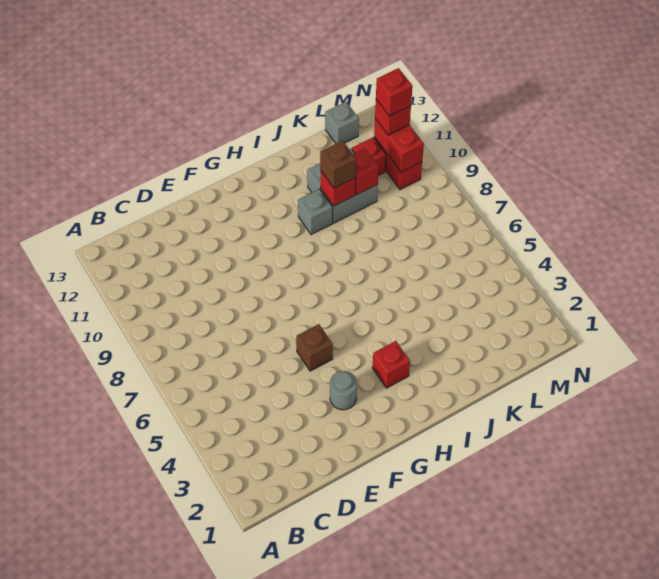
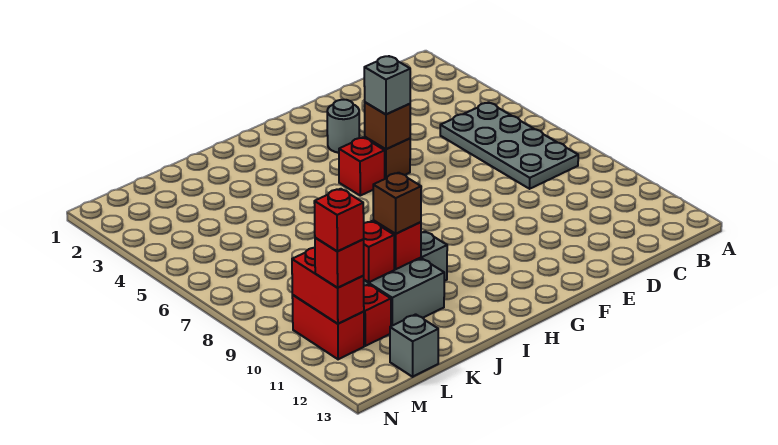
none -> grey plate B5:C8 level 1
none -> brown brick F5 level 2
none -> grey brick F5 level 3
red brick H3 level 1 -> red brick G5 level 1

